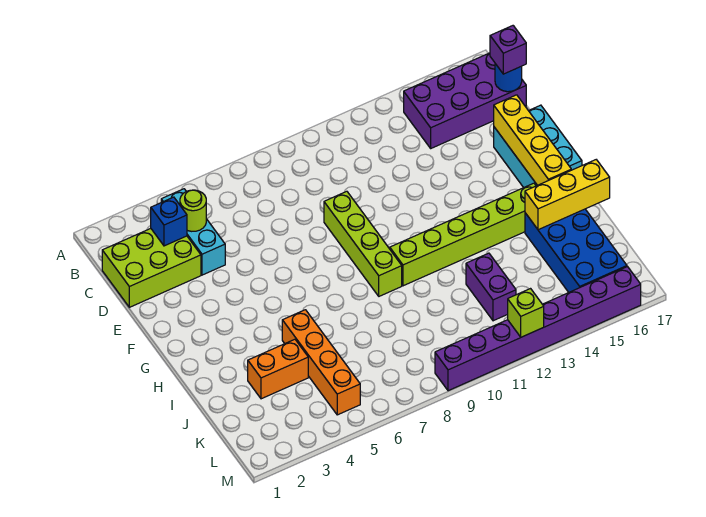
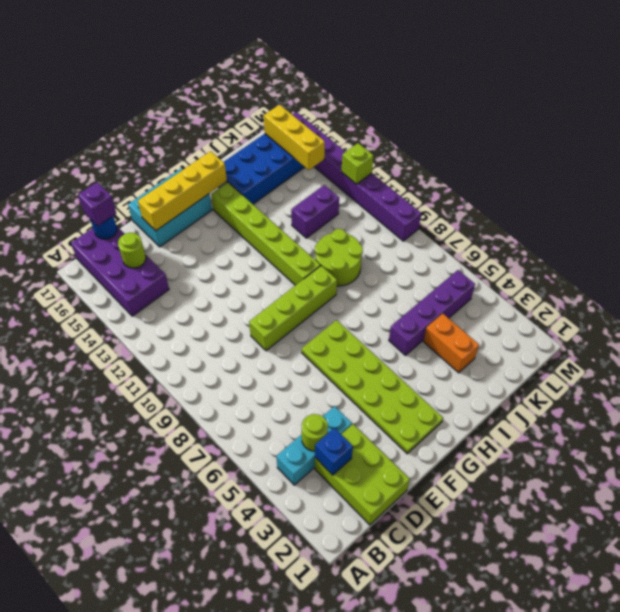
none -> lime round brick C15 level 2
none -> lime plate F2:G7 level 1
orange brick I5:L5 level 1 -> purple brick I5:L5 level 1
none -> lime round brick I9:J10 level 1
yellow brick I15:I17 level 2 -> yellow brick L14:L16 level 2

